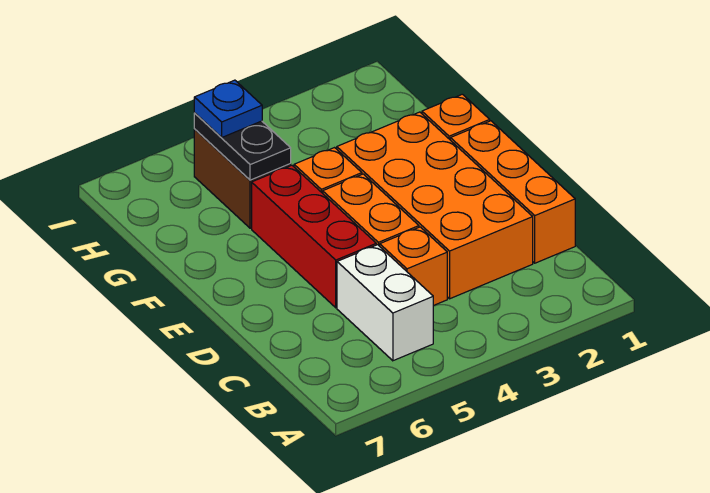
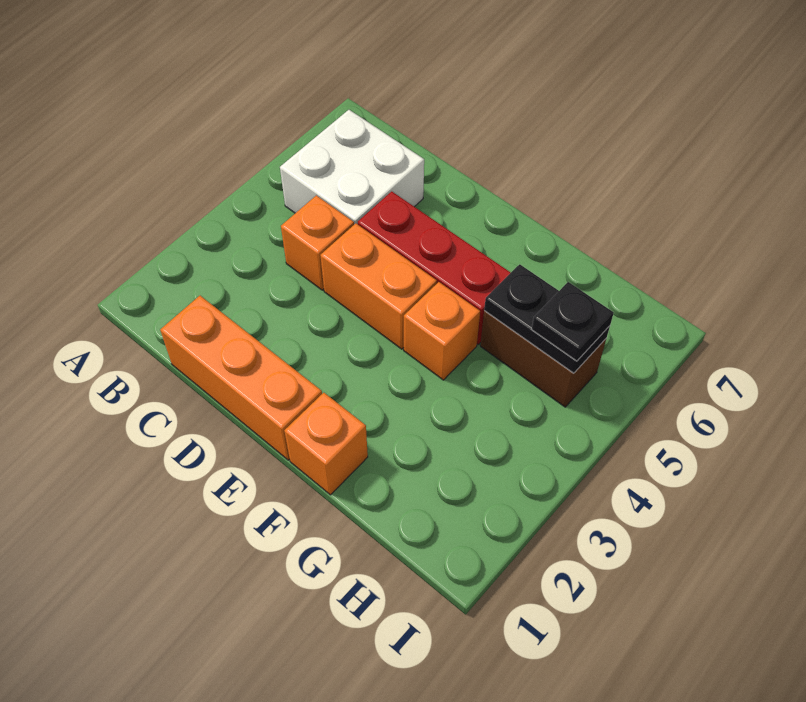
white brick B5:C5 level 1 -> white brick B5:C6 level 1
orange brick C2:F3 level 1 -> none
blue plate H5 level 3 -> black plate H5 level 3

